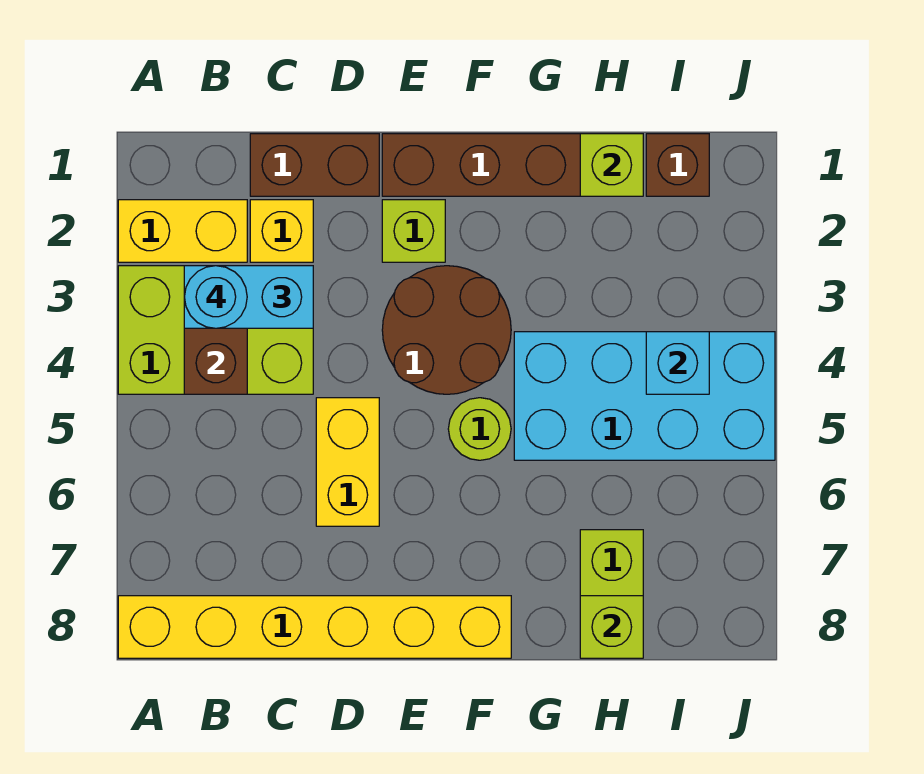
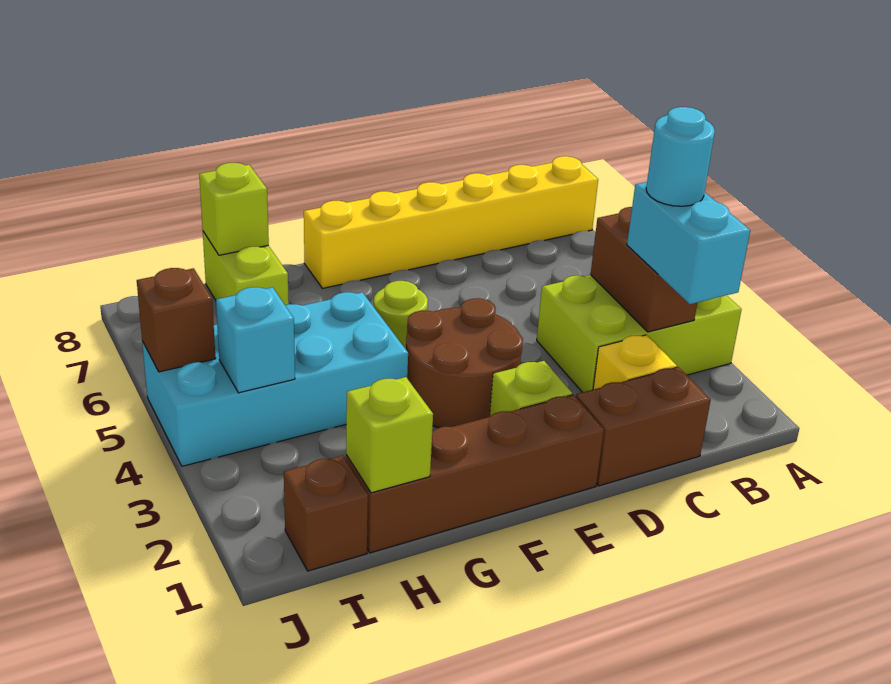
yellow brick A2:B2 level 1 -> none
cyan brick B3:C3 level 3 -> cyan brick B2:B3 level 3
yellow brick D5:D6 level 1 -> none
none -> brown brick J5 level 2

